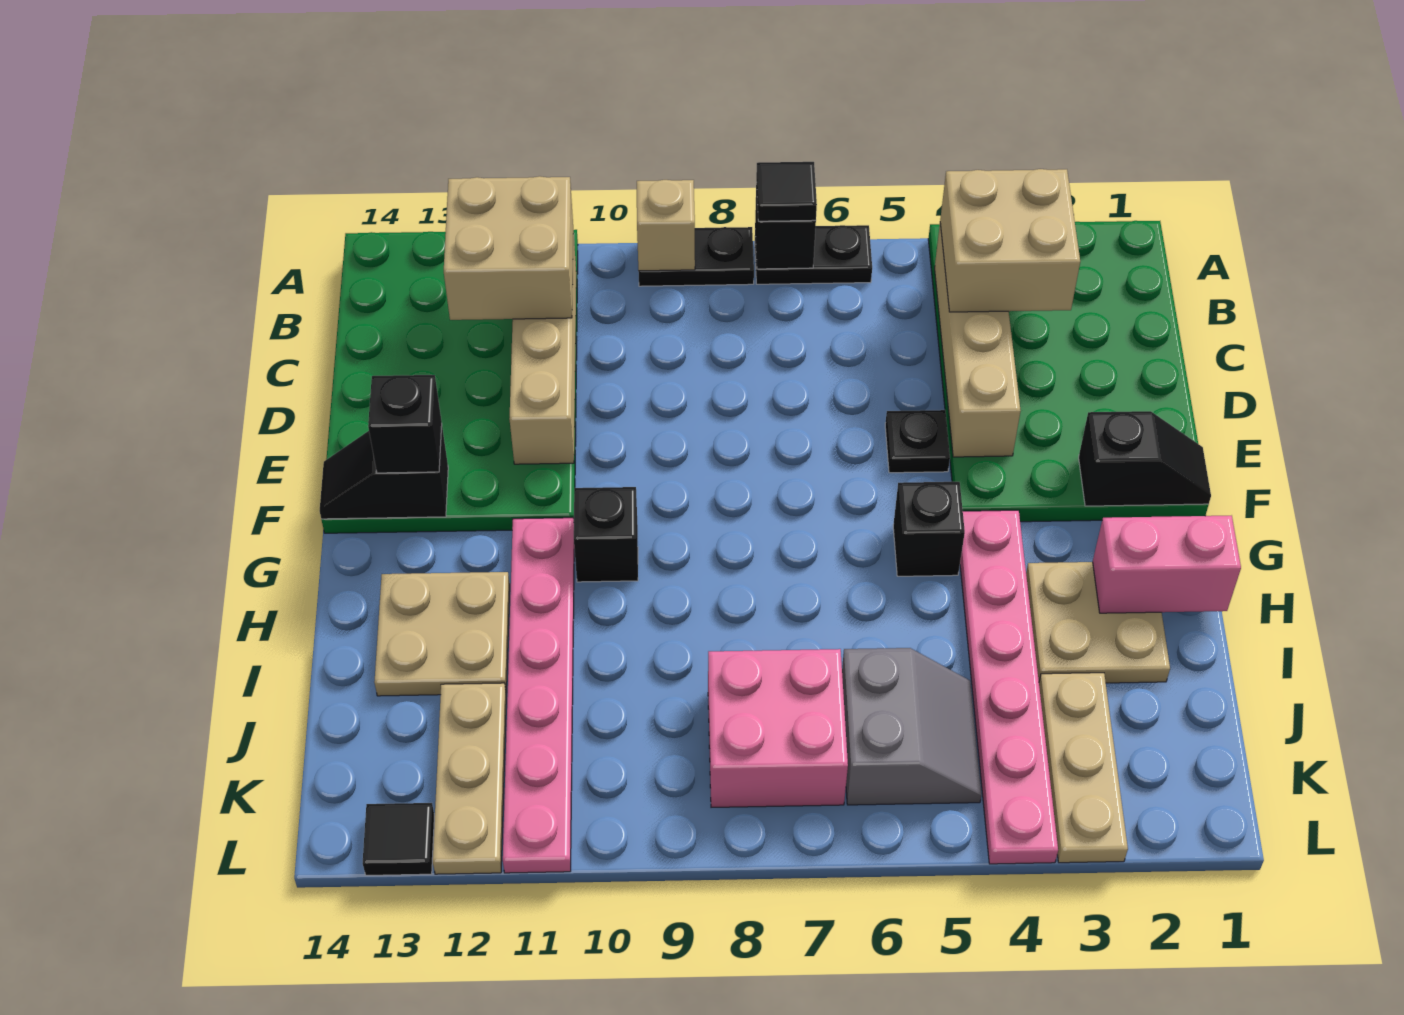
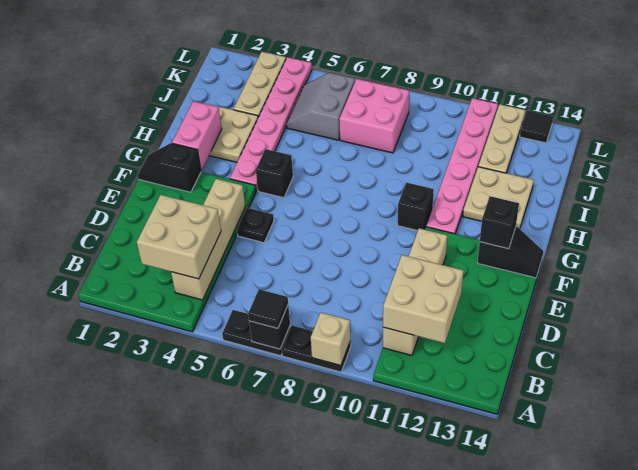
pink brick H1:H2 level 2 -> pink brick G2:H2 level 2

